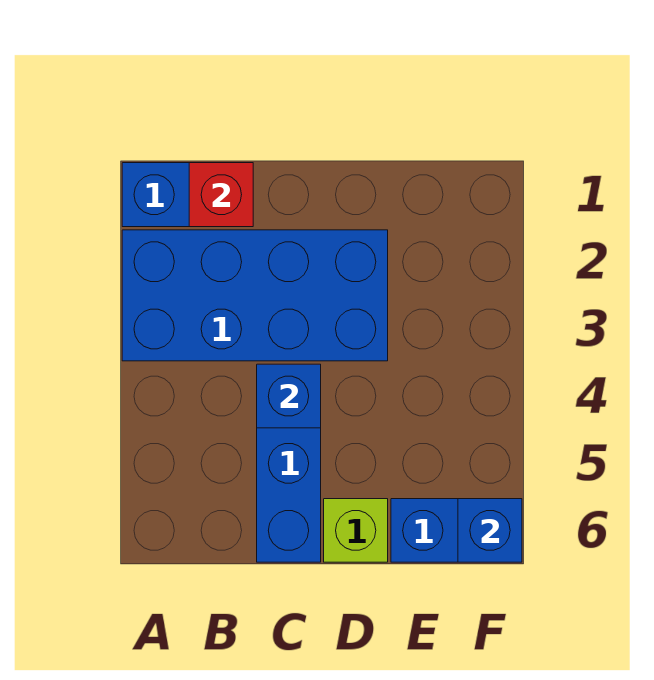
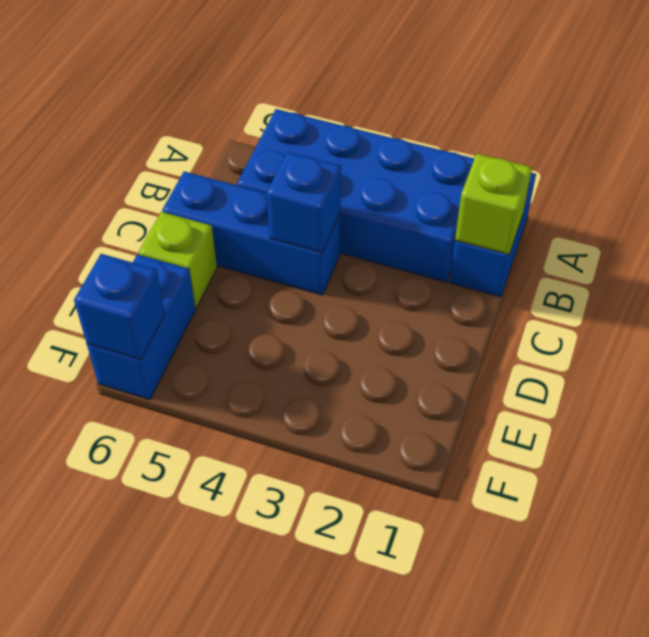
blue brick A2:D3 level 1 -> blue brick A2:B5 level 1
red brick B1 level 2 -> lime brick B1 level 2

